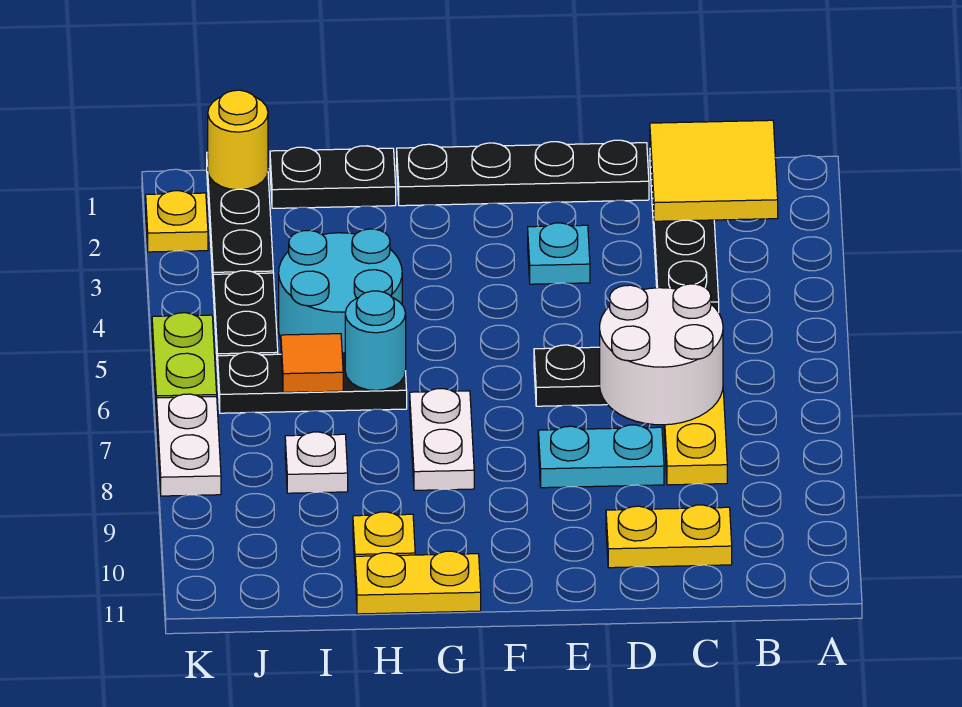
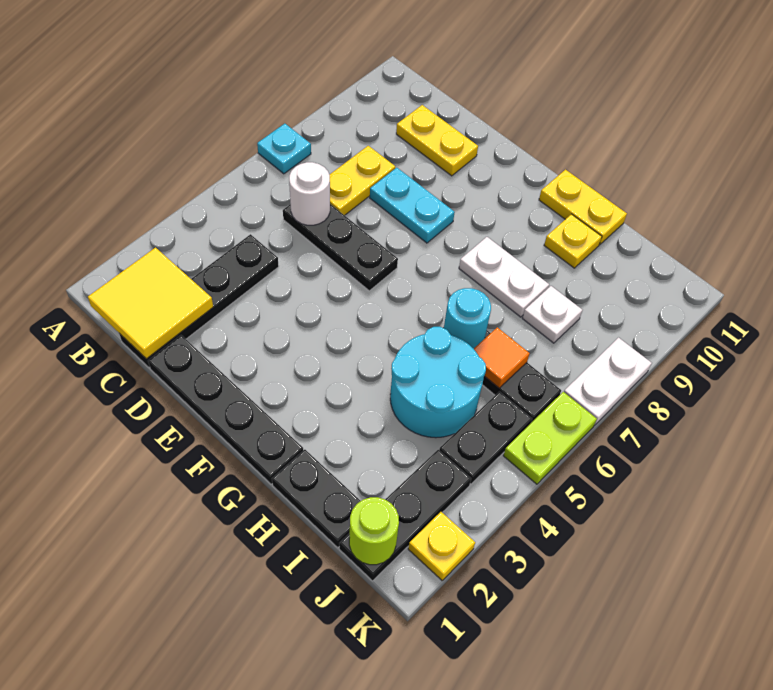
white round brick C6:D7 level 2 -> white round brick C6 level 2
cyan plate E3 level 1 -> cyan plate A7 level 1
white plate G7:G8 level 1 -> white plate G8:H8 level 1
yellow round brick J1 level 2 -> lime round brick J1 level 2

